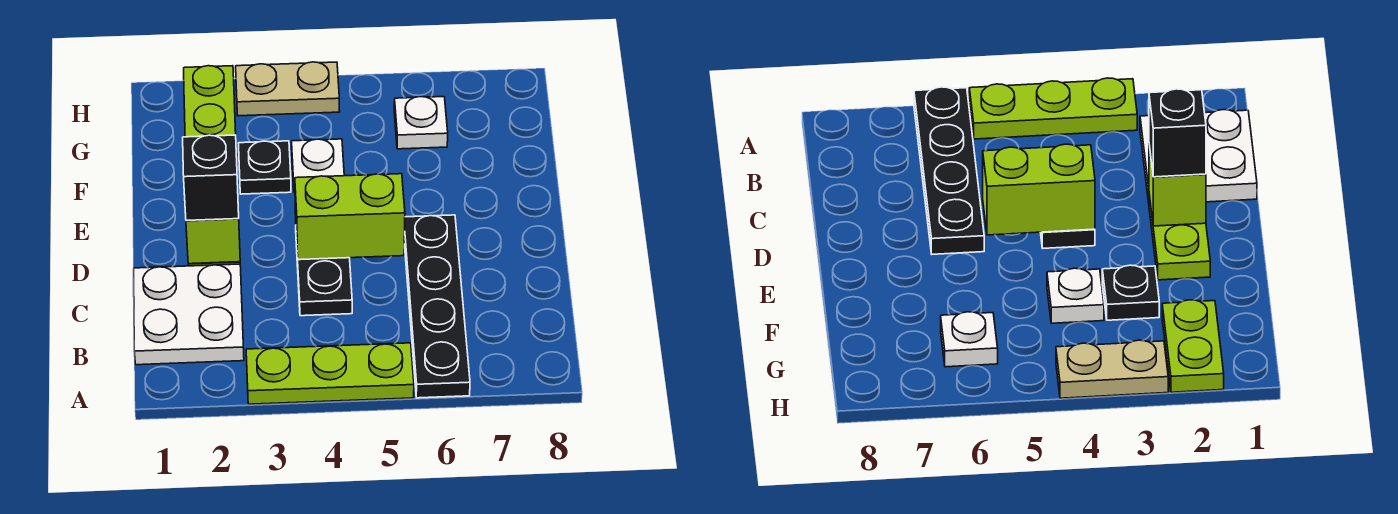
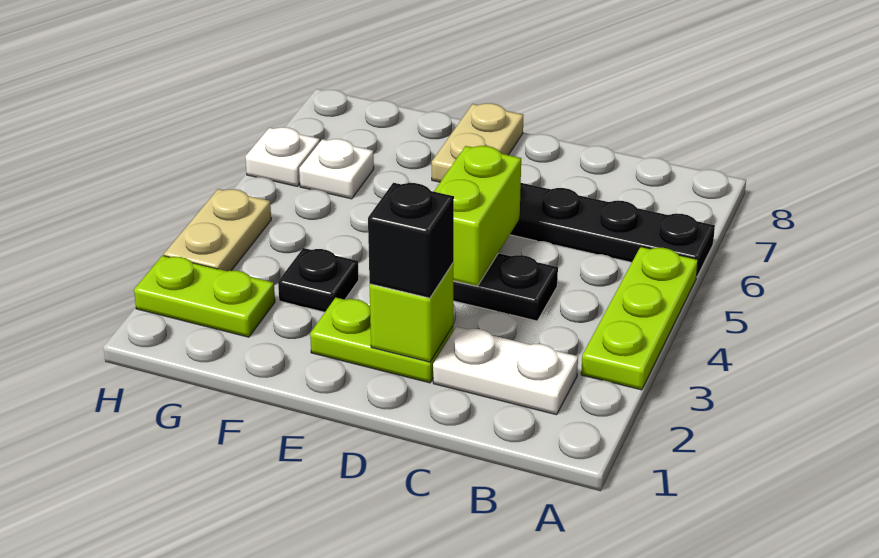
white plate B1:C2 level 1 -> white plate B2:C2 level 1
none -> tan plate E7:E8 level 1
white plate F4 level 1 -> white plate H6 level 1

